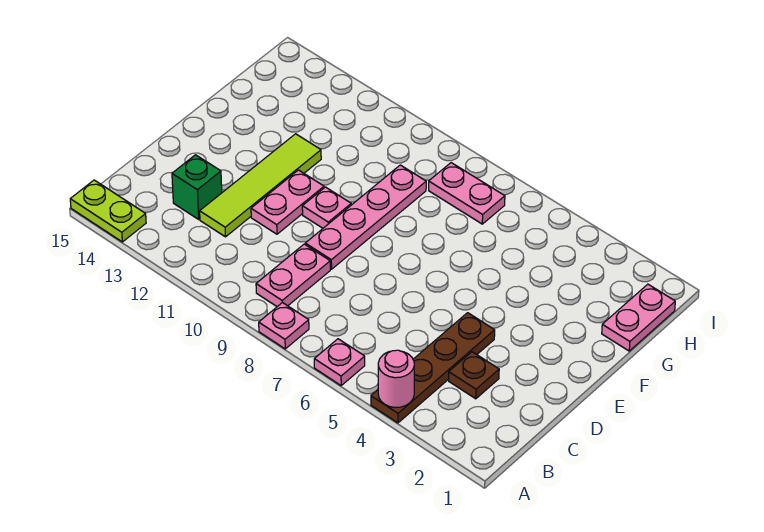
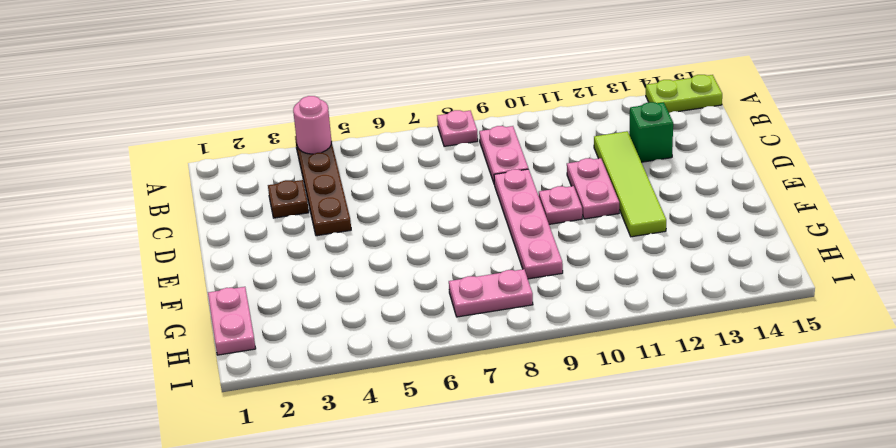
pink plate A6 level 1 -> none

